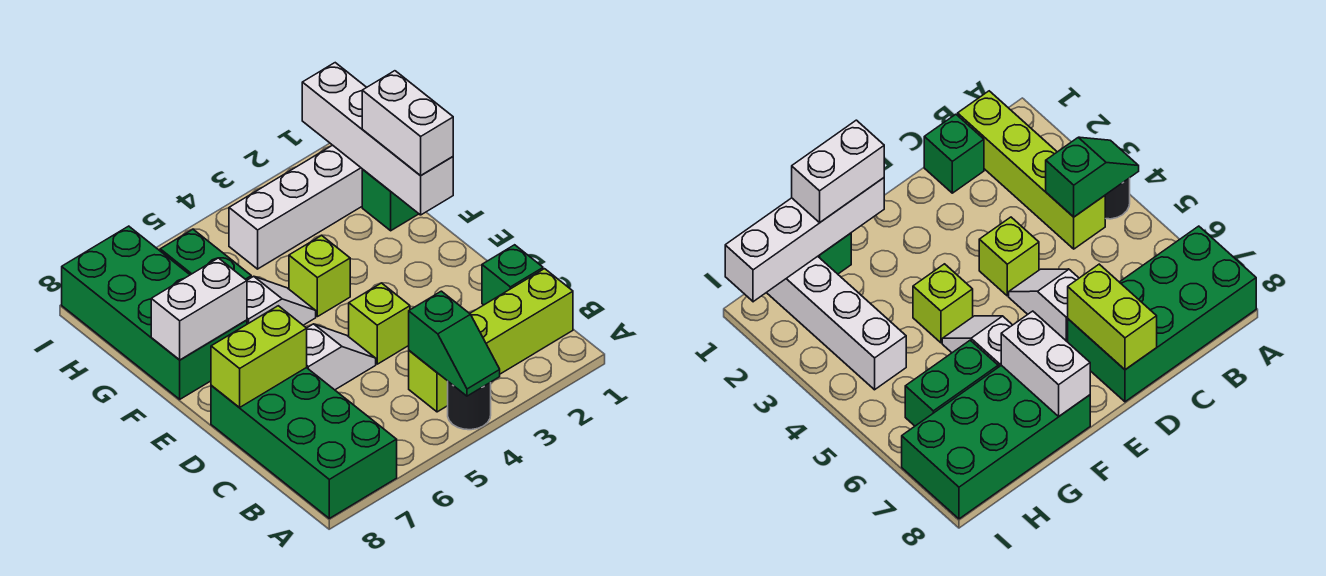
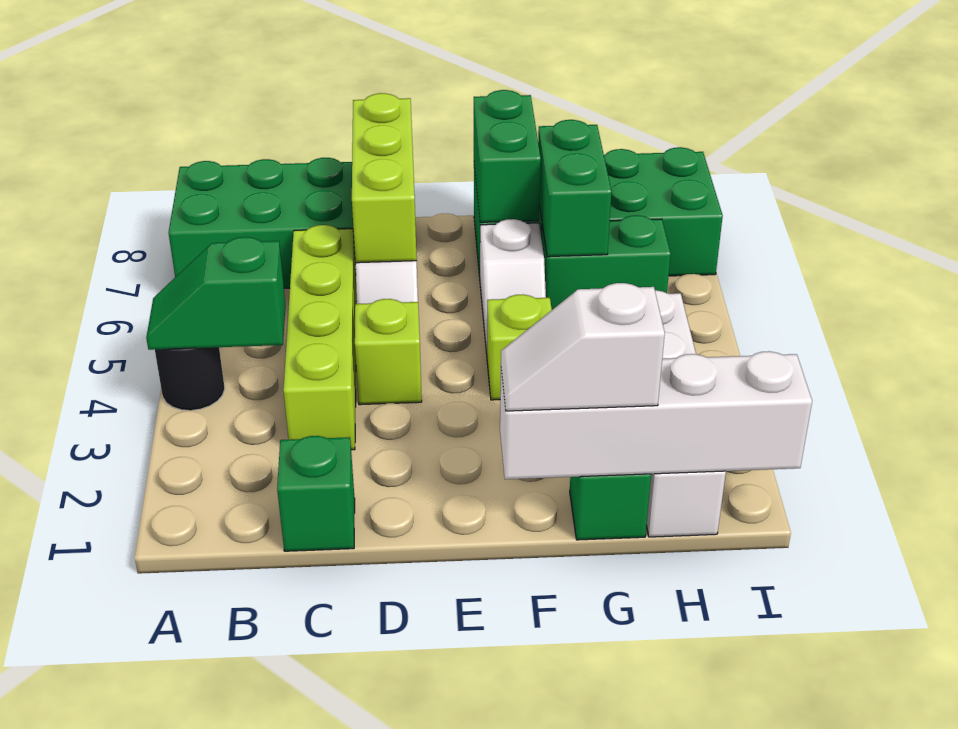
lime brick B1:B4 level 1 -> lime brick C3:C6 level 1
lime brick D7:D8 level 2 -> lime brick D6:D8 level 2
white brick F1:G1 level 3 -> white slope F1:G1 level 3 top G
white brick F7:F8 level 2 -> green brick F7:F8 level 2
none -> green brick G6:G7 level 2

